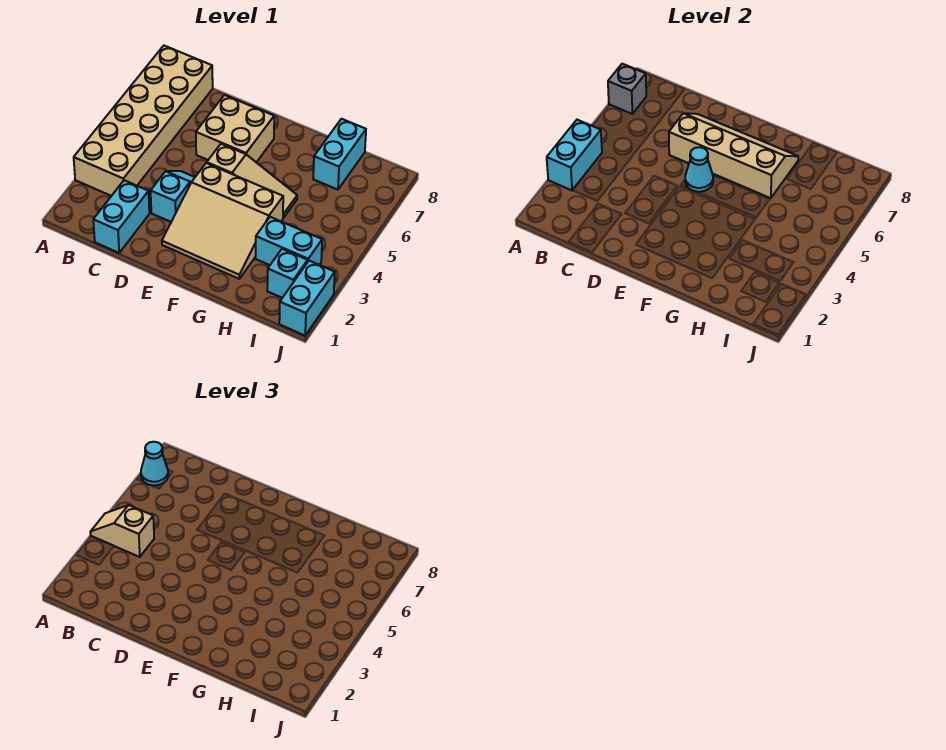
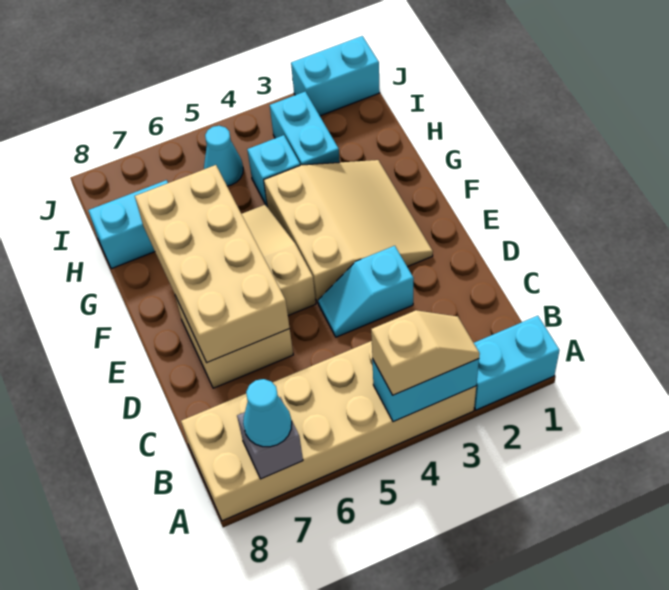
tan slope A4:B4 level 3 top B -> tan slope A3:A4 level 3 top 4
cyan brick C1:C2 level 1 -> cyan brick A1:A2 level 1
tan slope D6:G7 level 2 top 6 -> tan brick D6:G7 level 2
cyan cone E5 level 2 -> cyan cone I5 level 1
cyan brick I2 level 1 -> cyan brick H4 level 1

